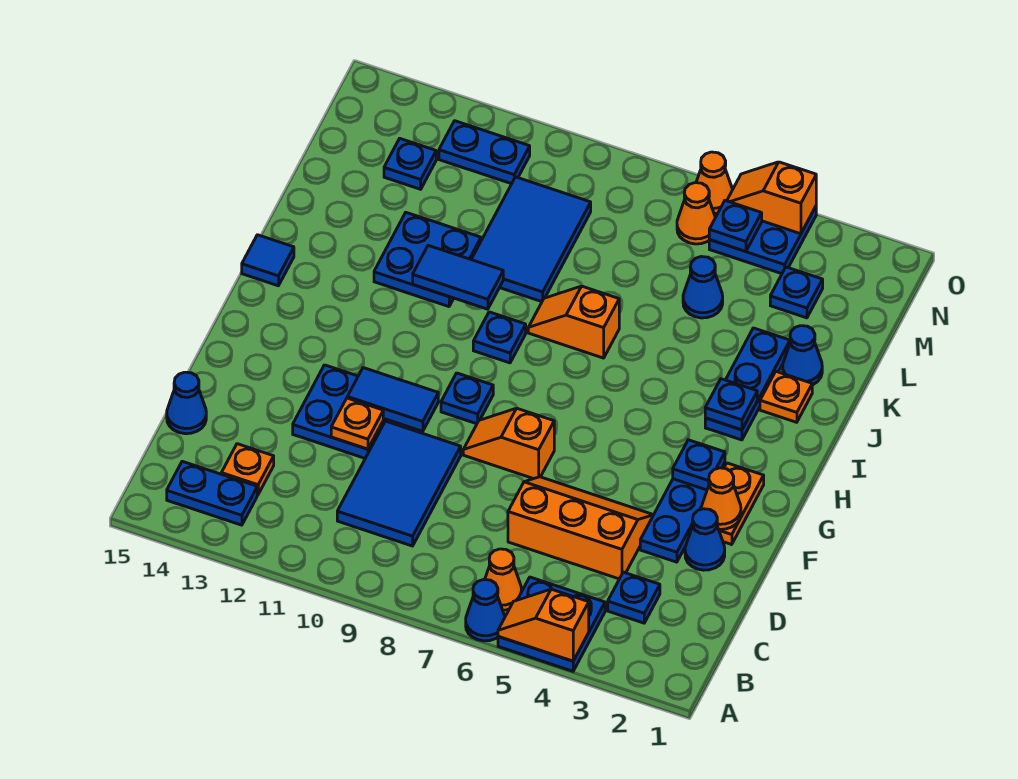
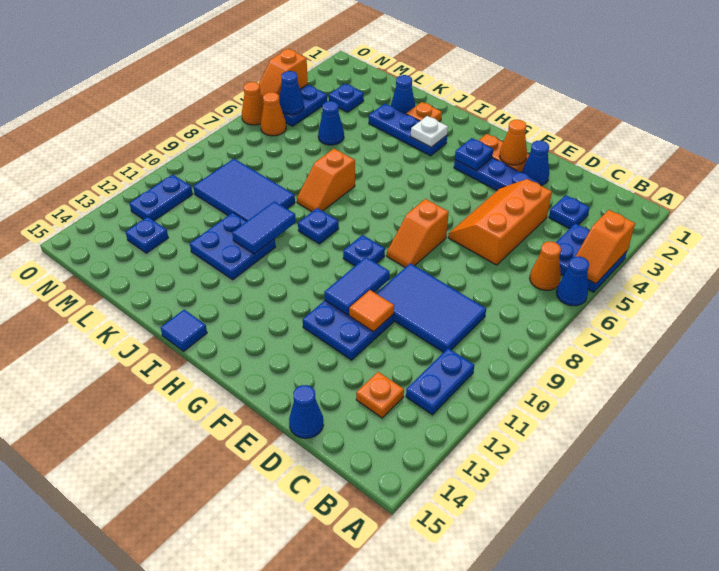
blue plate B13:B14 level 1 -> blue plate B11:B12 level 1
orange plate E11 level 2 -> orange tile E11 level 2
blue plate I3 level 2 -> white plate I3 level 2
blue plate N5 level 2 -> blue cone N5 level 2

